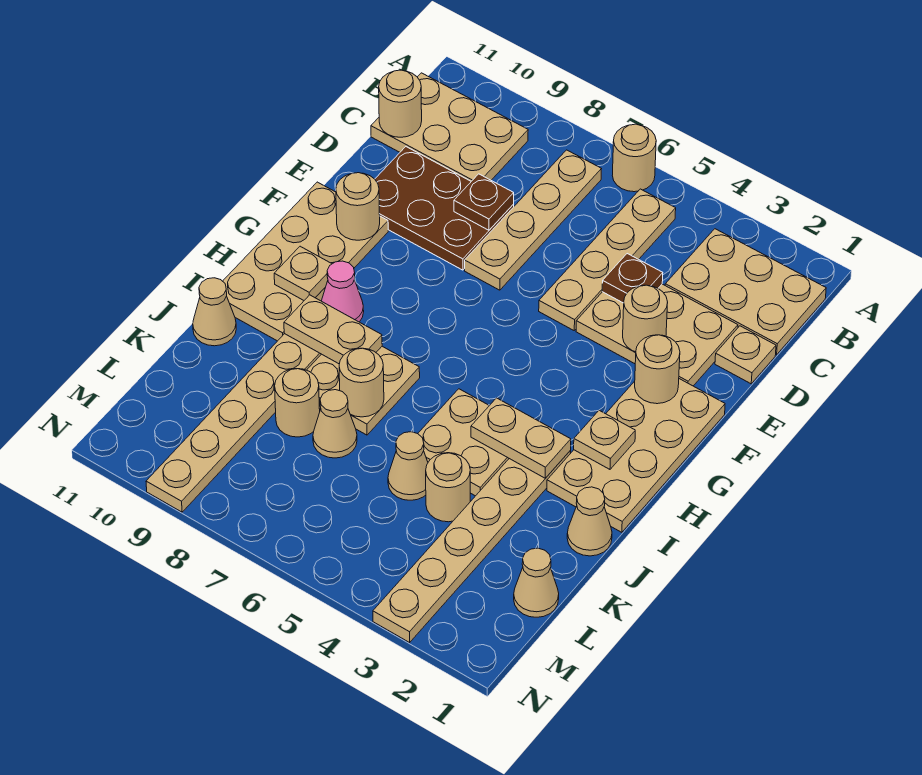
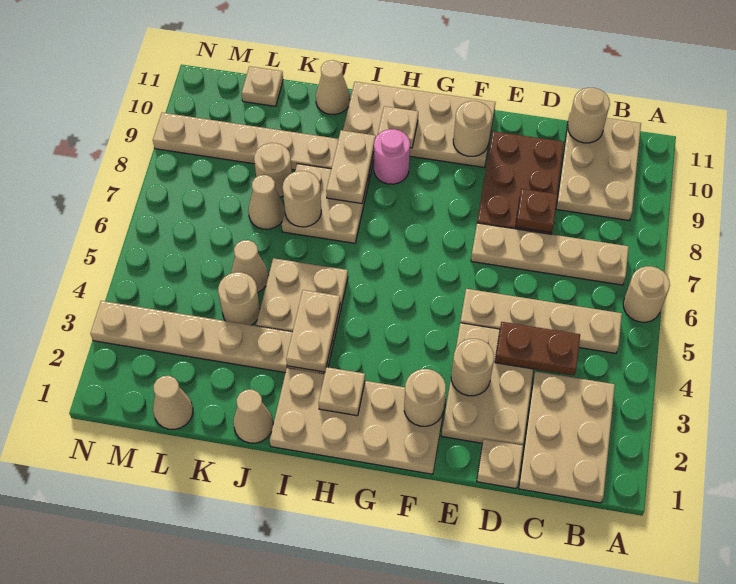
brown plate D4 level 2 -> brown plate C4:D4 level 2
pink cone H9 level 1 -> pink round brick H9 level 1
none -> tan plate L11 level 1

